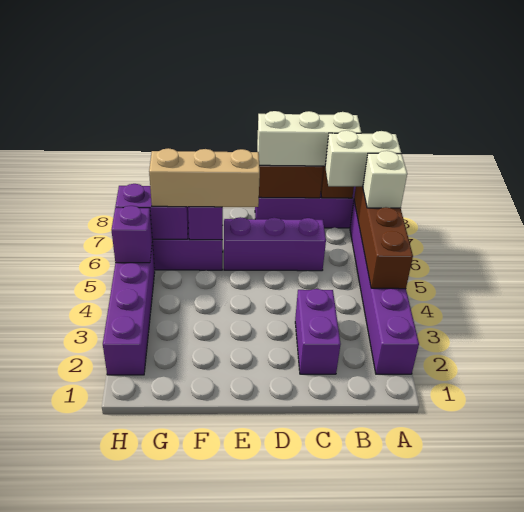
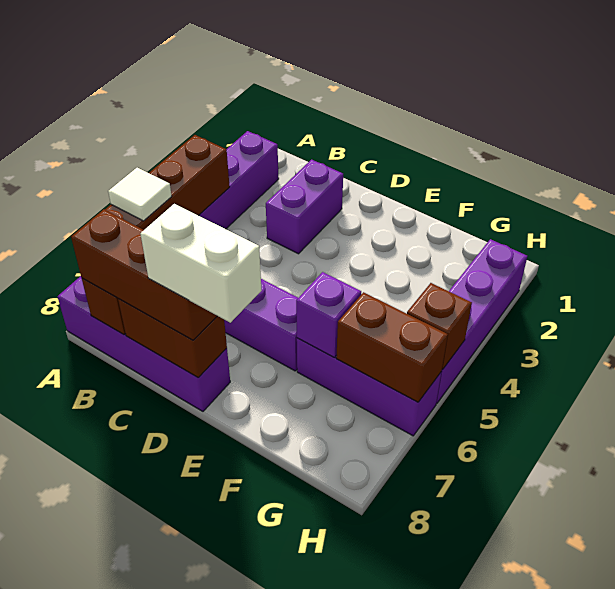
white brick A6 level 3 -> white tile A6 level 3
white brick A7:B7 level 3 -> white brick D8:E8 level 4
white brick B8:D8 level 3 -> brown brick B8:D8 level 3
tan brick E6:G6 level 3 -> none
purple brick G6:H6 level 2 -> brown brick G6:H6 level 2
purple brick H5 level 2 -> brown brick H5 level 2

